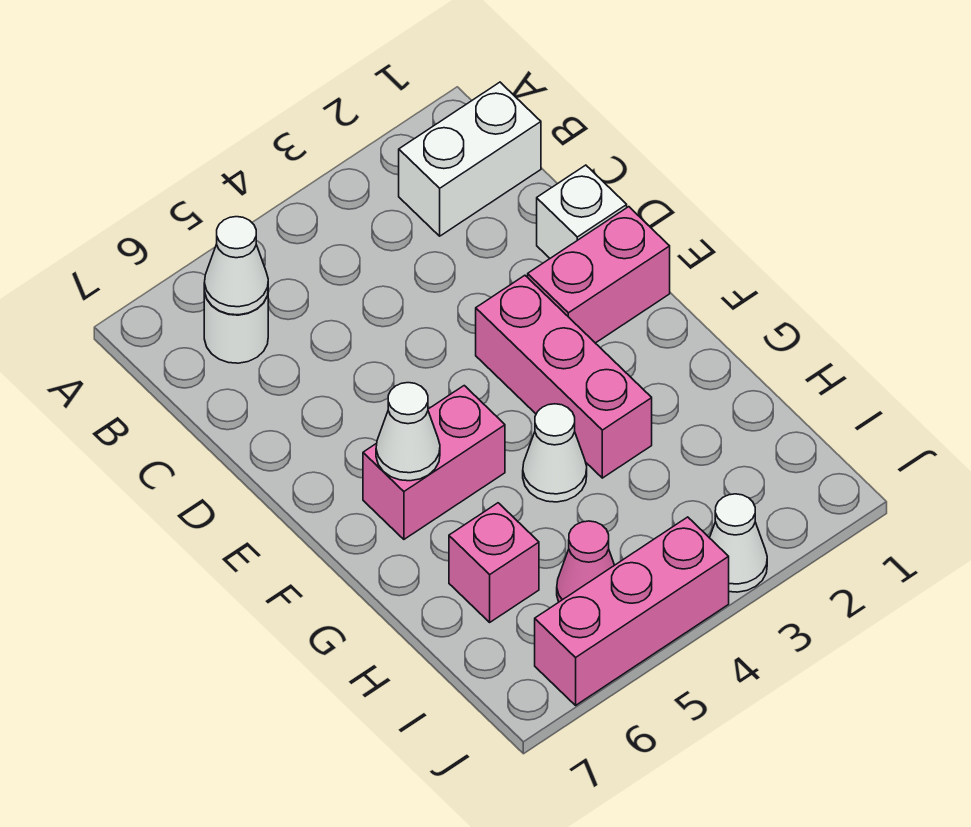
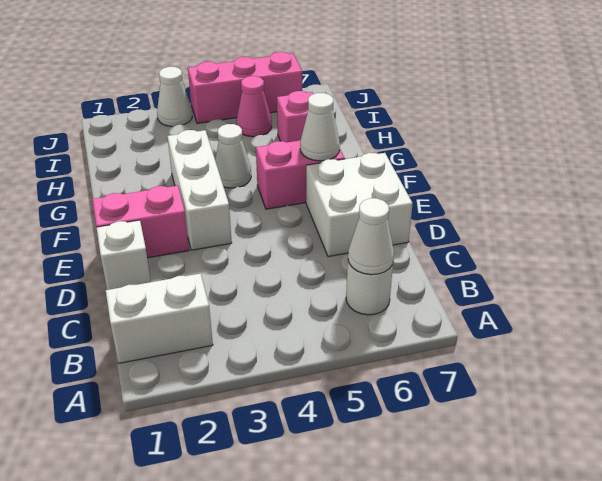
none -> white brick D6:E7 level 1
pink brick E3:G3 level 1 -> white brick E3:G3 level 1

